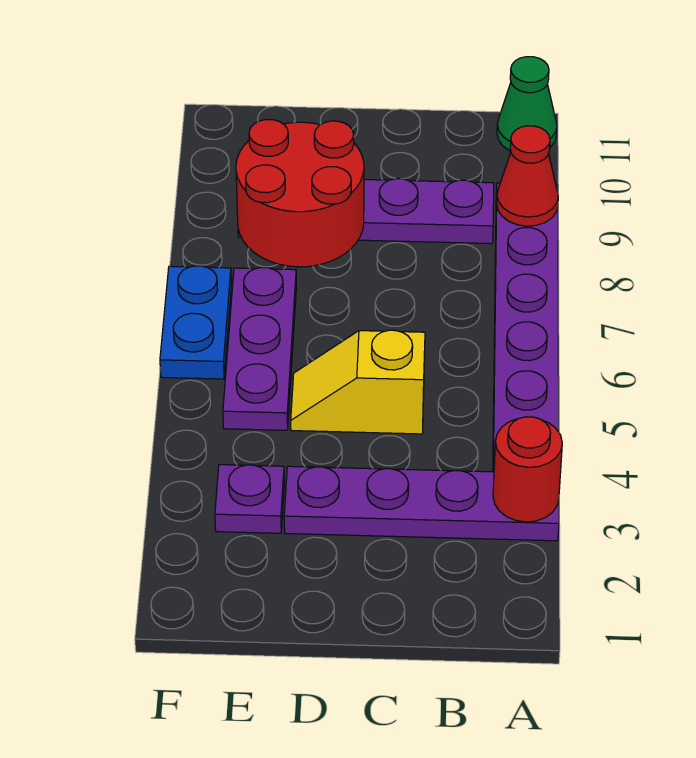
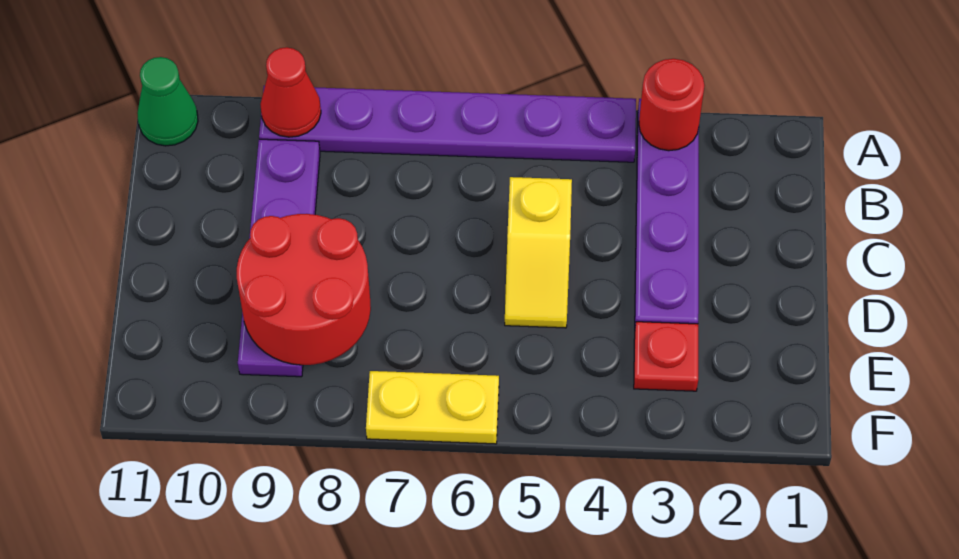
purple plate E3 level 1 -> red plate E3 level 1
purple plate E5:E7 level 1 -> none
blue plate F6:F7 level 1 -> yellow plate F6:F7 level 1

